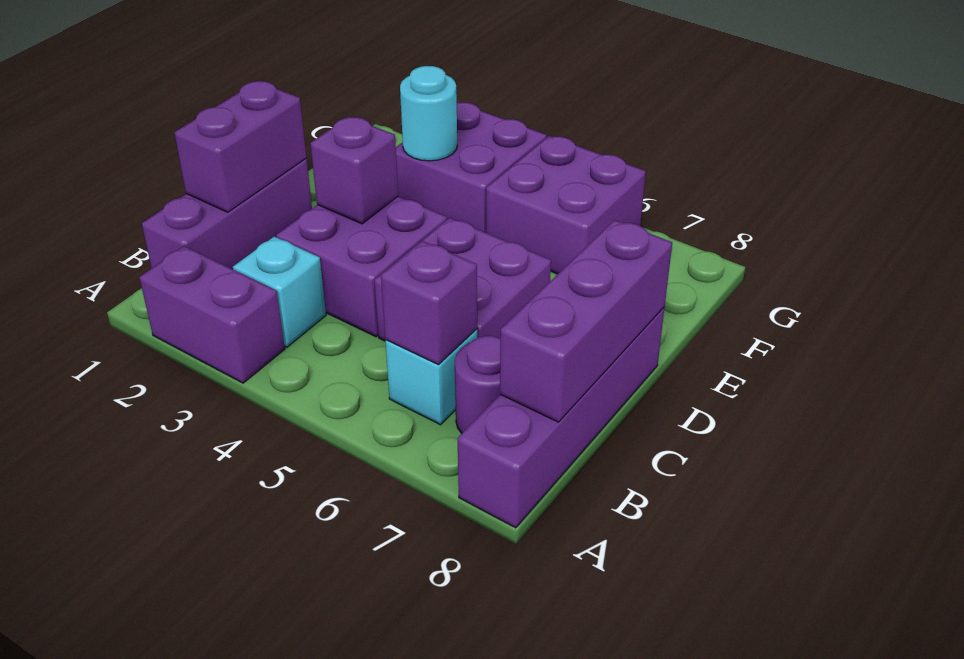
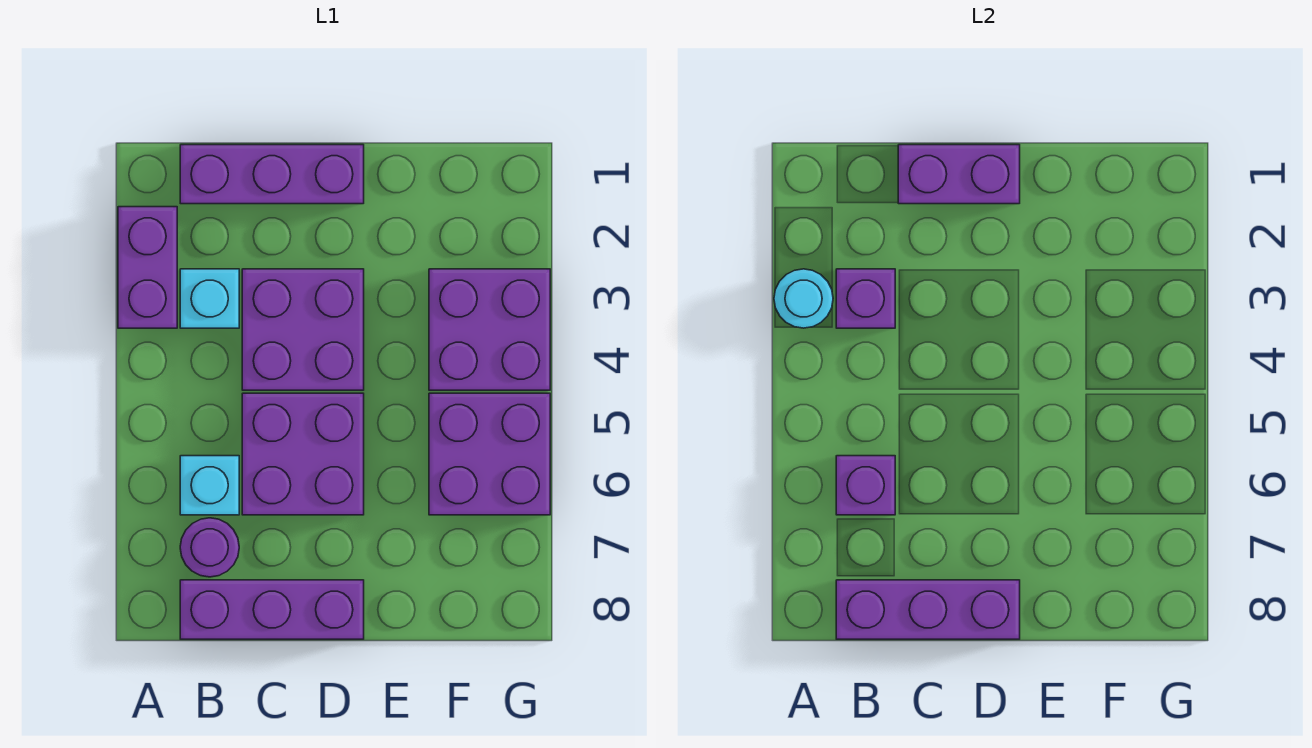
purple brick A8:D8 level 1 -> purple brick B8:D8 level 1
purple brick D3 level 2 -> purple brick B3 level 2
cyan round brick F3 level 2 -> cyan round brick A3 level 2

